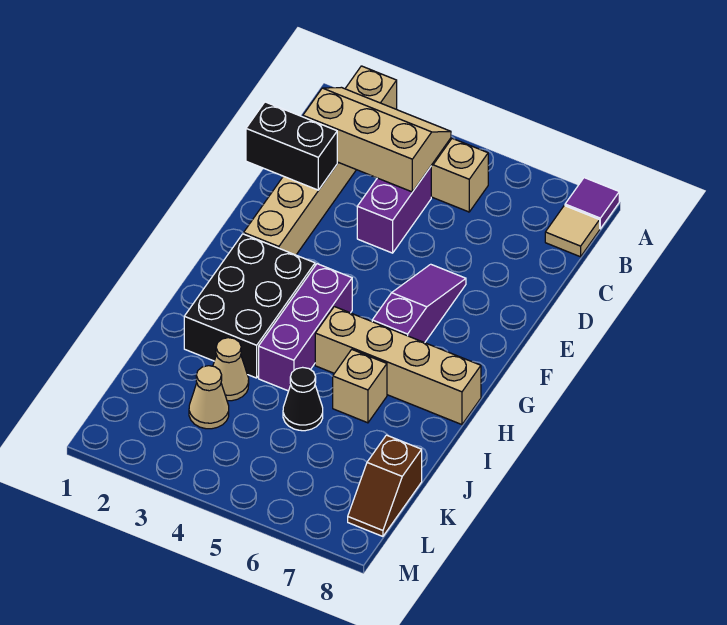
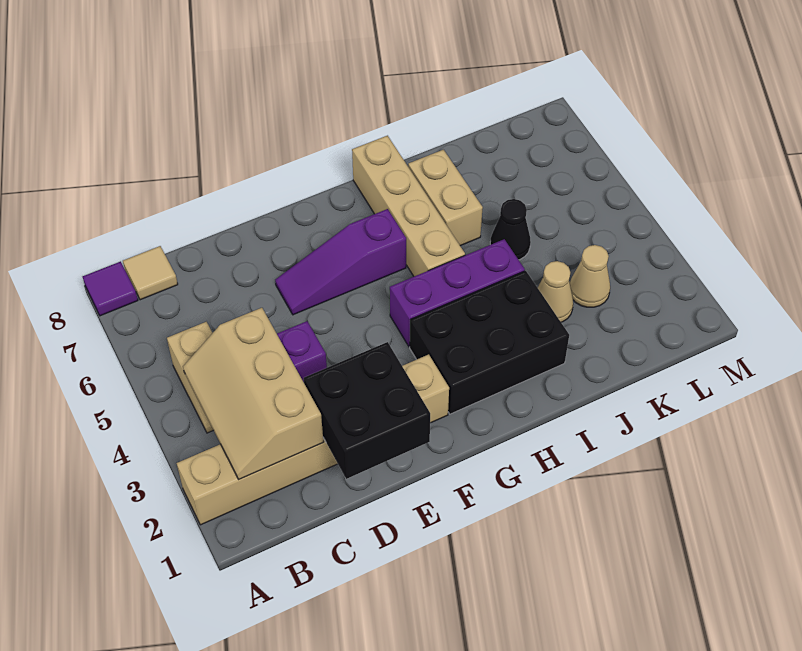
black brick D1:D2 level 2 -> black brick D1:E2 level 2
tan brick I6 level 1 -> tan brick I6:I7 level 1
brown slope K8:L8 level 1 top K -> none

